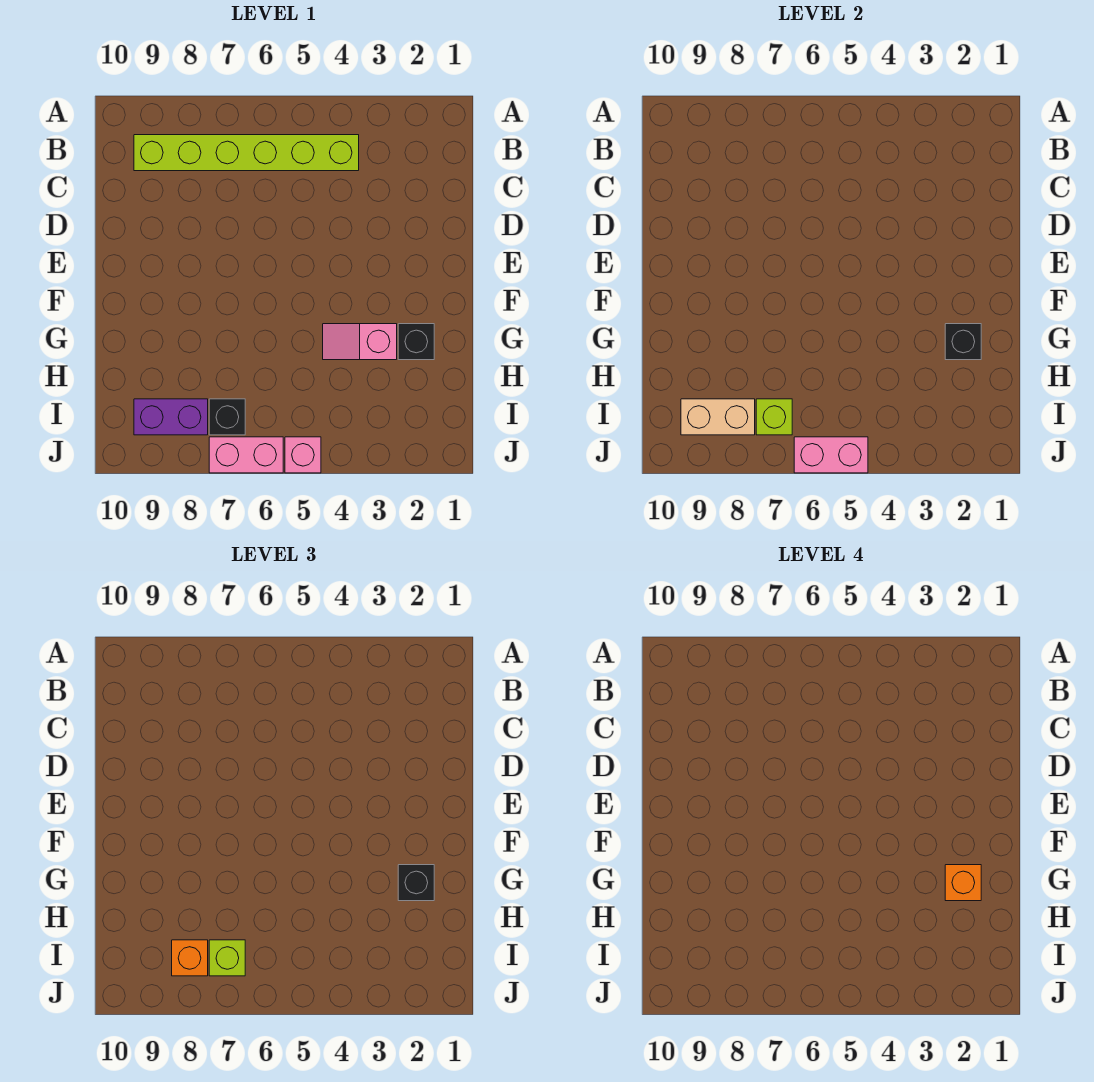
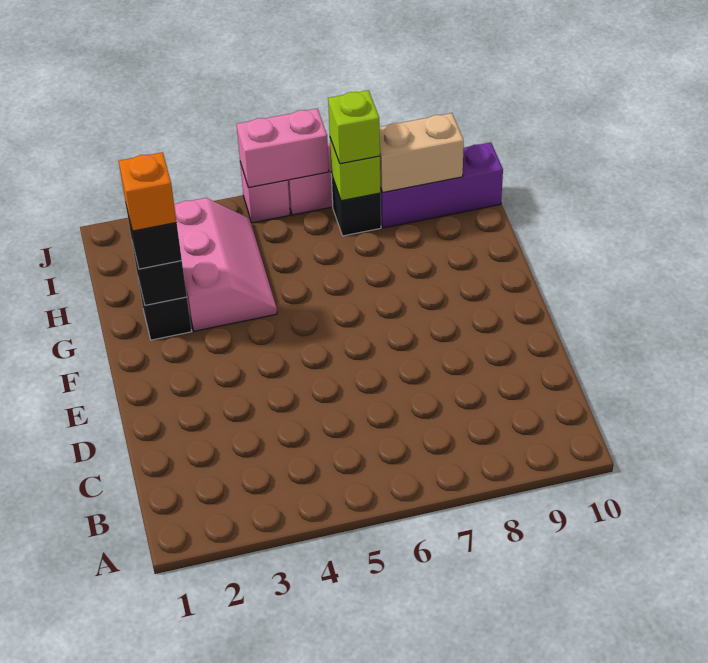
lime brick B4:B9 level 1 -> none
pink slope G3:G4 level 1 top 3 -> pink slope G3:I4 level 1 top 3
purple brick I8:I9 level 1 -> purple brick I8:I10 level 1
orange brick I8 level 3 -> none

